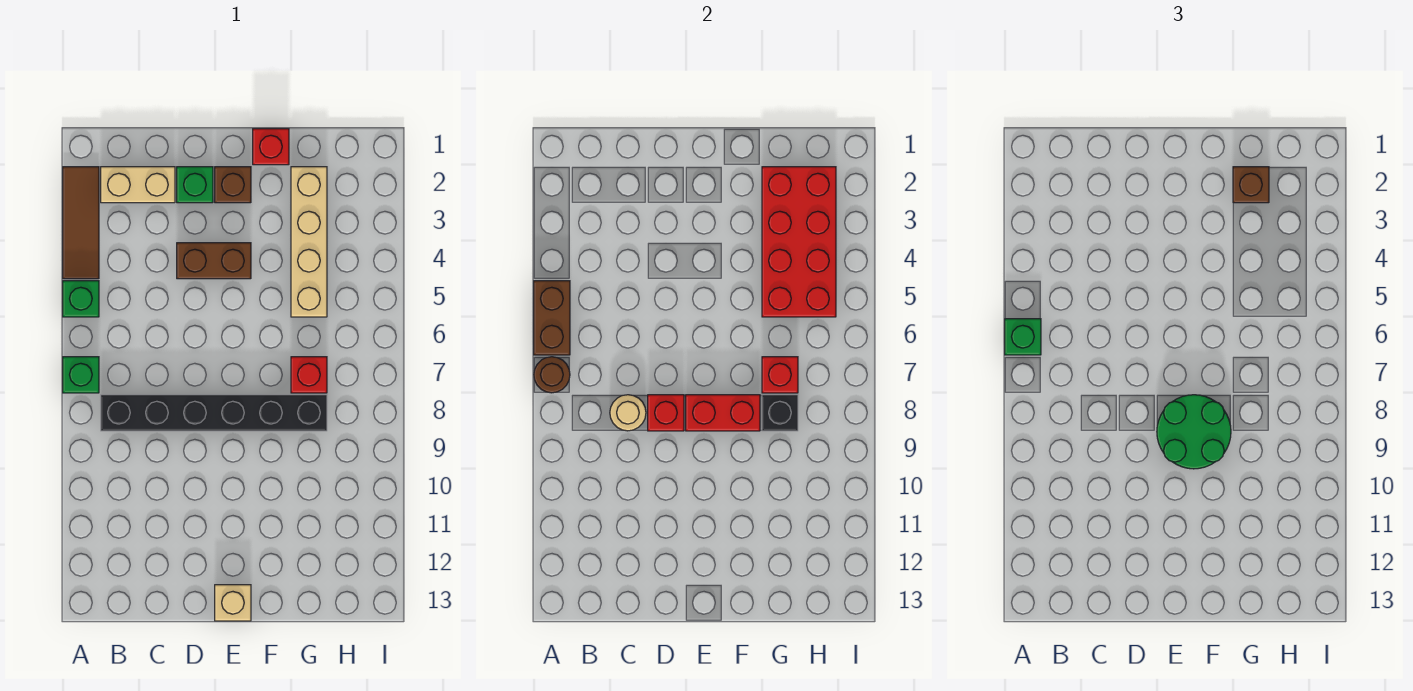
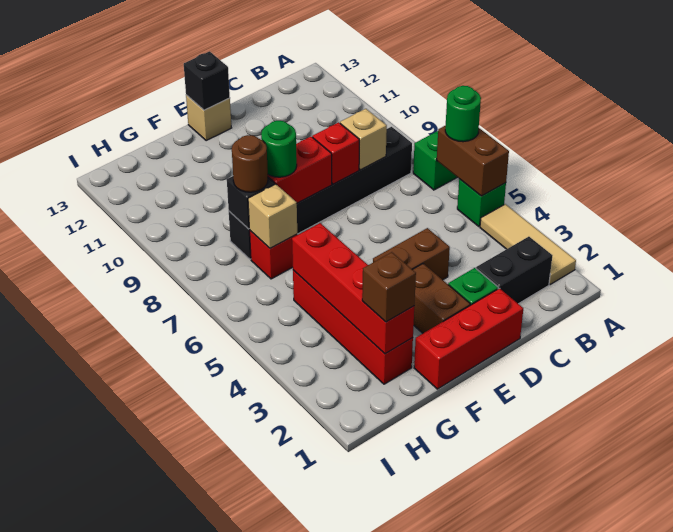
brown tile A2:A4 level 1 -> tan tile A2:A4 level 1
green brick A6 level 3 -> green round brick A6 level 3
brown round brick A7 level 2 -> brown round brick G8 level 3
tan brick B2:C2 level 1 -> black brick B2:C2 level 1
tan round brick C8 level 2 -> tan brick C8 level 2
brown brick E2 level 1 -> brown brick E2:E3 level 1
green round brick E8:F9 level 3 -> green round brick F8 level 3
none -> black brick E13 level 2
red brick F1 level 1 -> red brick D1:F1 level 1
tan brick G2:G5 level 1 -> red brick G2:G5 level 1
red brick G2:H5 level 2 -> red brick G2:G5 level 2
red brick G7 level 2 -> tan brick G7 level 2

